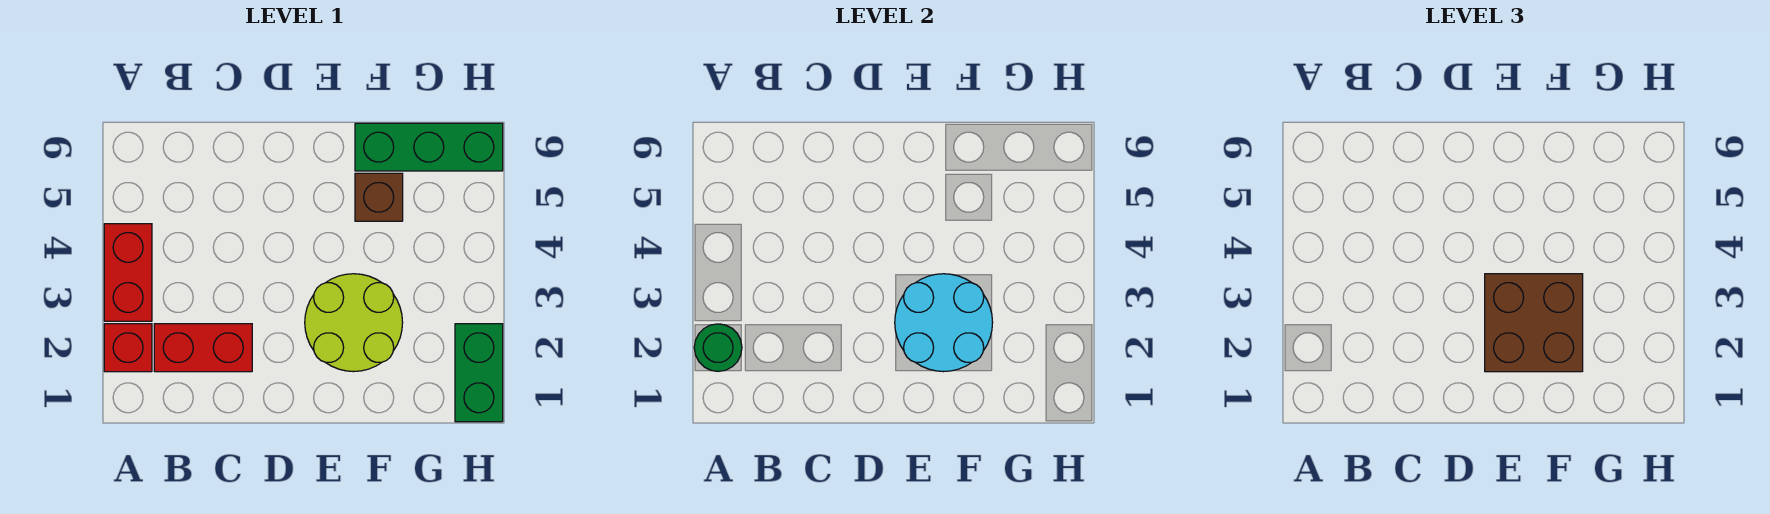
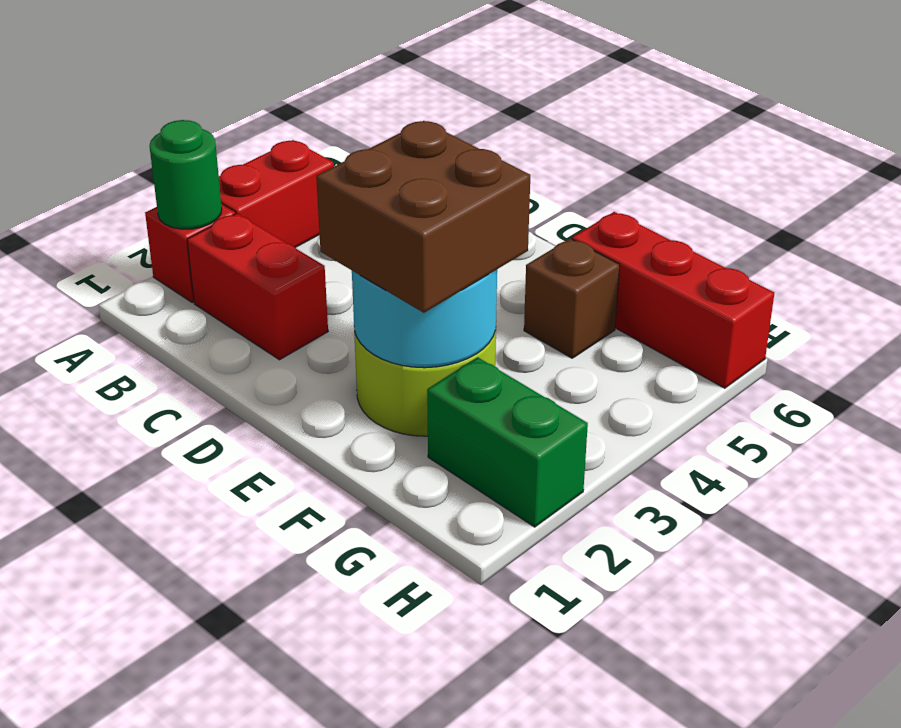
green brick F6:H6 level 1 -> red brick F6:H6 level 1
green brick H1:H2 level 1 -> green brick G2:H2 level 1

